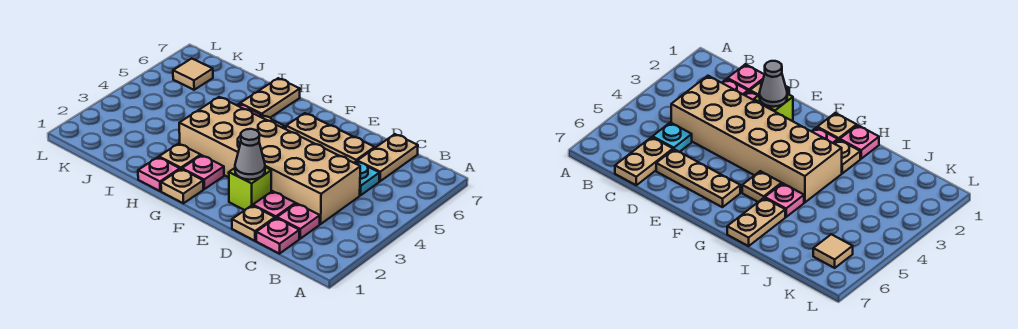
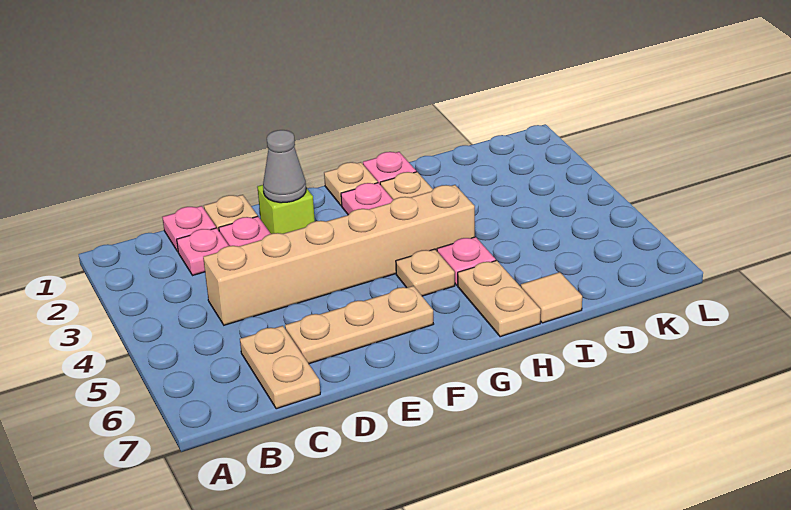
tan brick C3:H4 level 1 -> tan brick C4:H4 level 1
cyan plate C5 level 1 -> none
tan tile K6 level 1 -> tan tile I7 level 1

